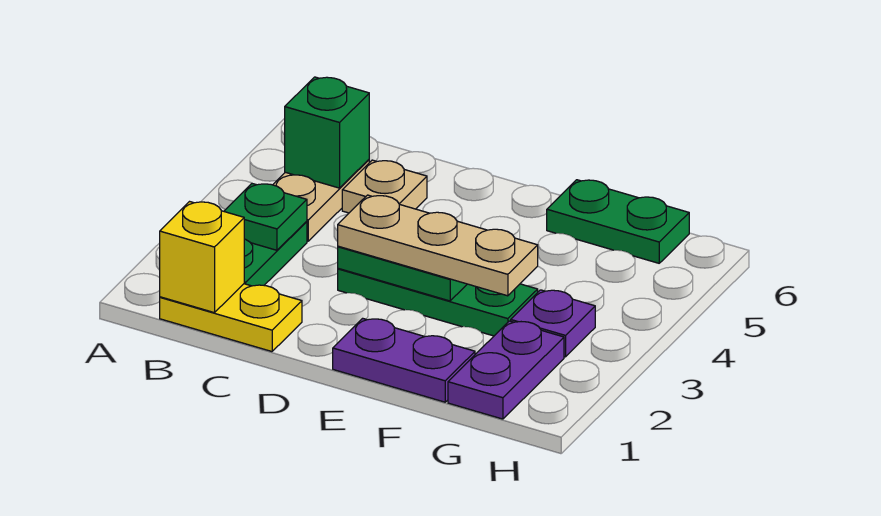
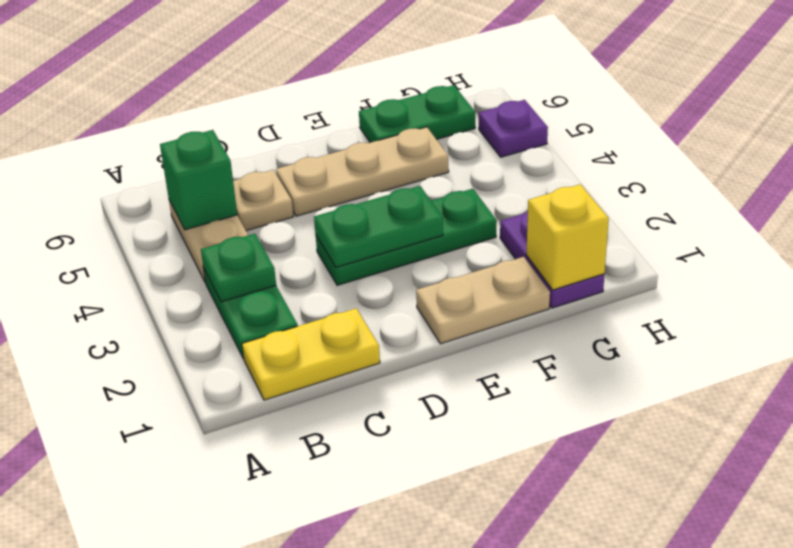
yellow brick B1 level 2 -> yellow brick G1 level 2
tan plate D3:F3 level 3 -> tan plate D5:F5 level 1
purple plate E1:F1 level 1 -> tan plate E1:F1 level 1
purple plate G3 level 1 -> purple plate H5 level 1

